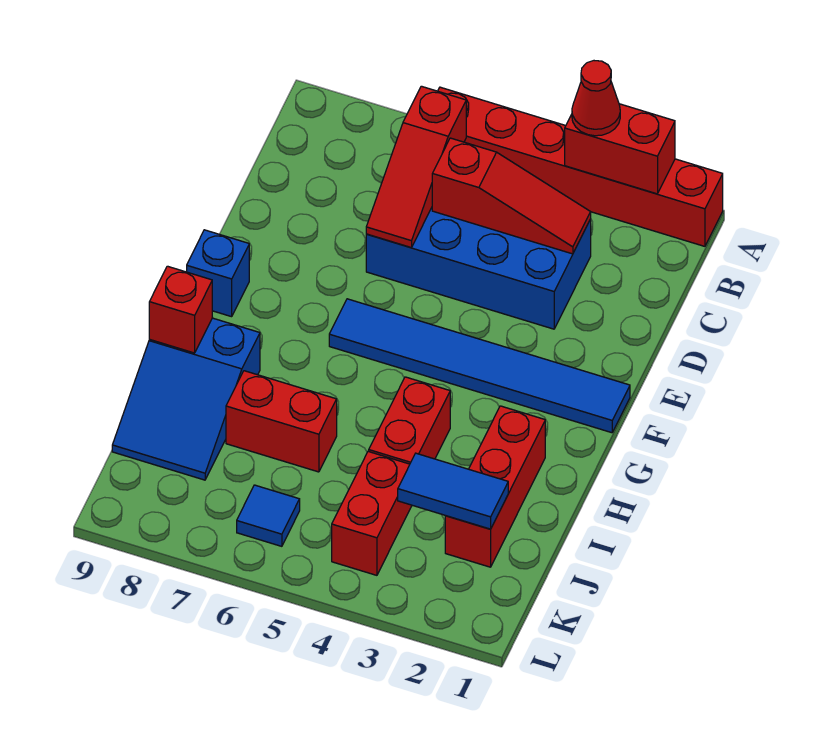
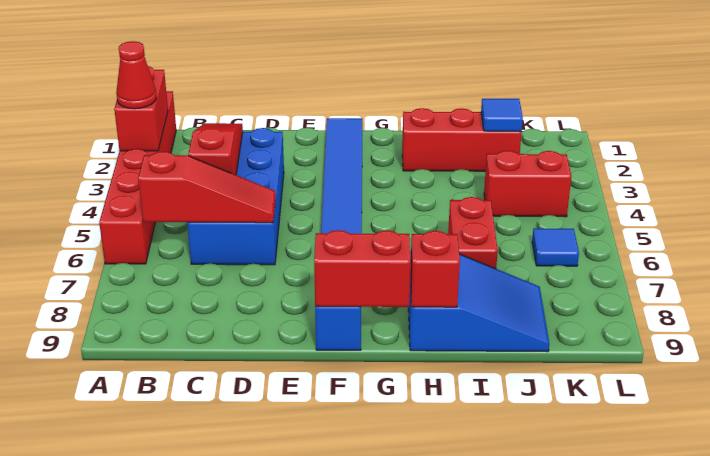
red brick H4:I4 level 1 -> red brick F9:G9 level 2
blue tile J2:J3 level 2 -> blue tile J2 level 2

